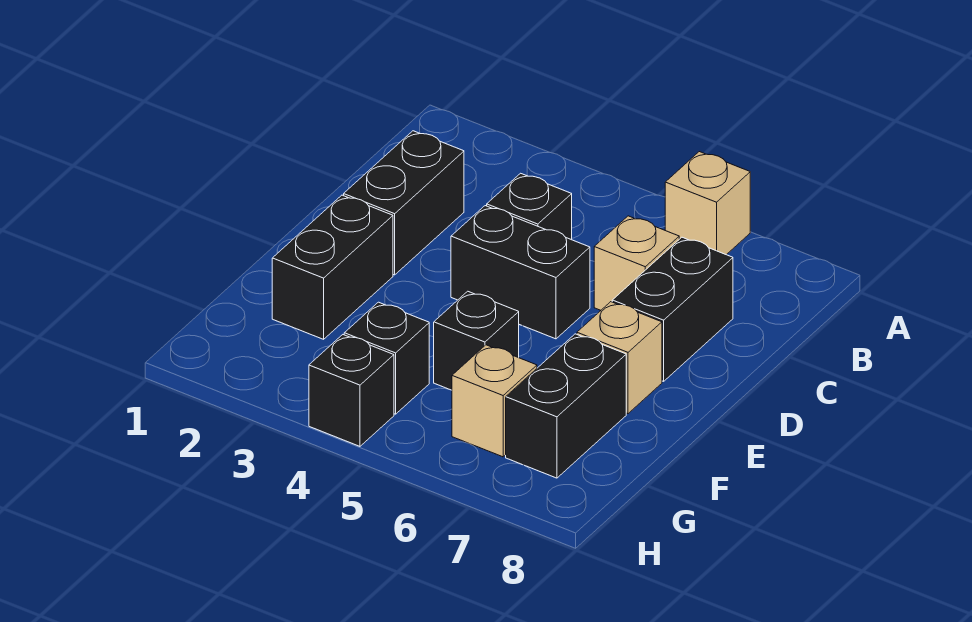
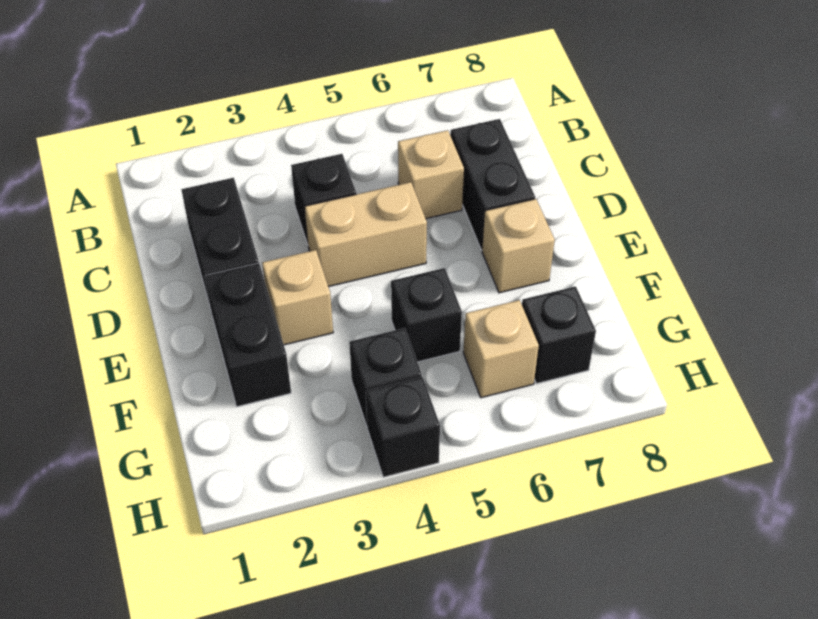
tan brick A6 level 1 -> tan brick E3 level 1
black brick D4:D5 level 1 -> tan brick D4:D5 level 1
black brick F7:G7 level 1 -> black brick G7 level 1

